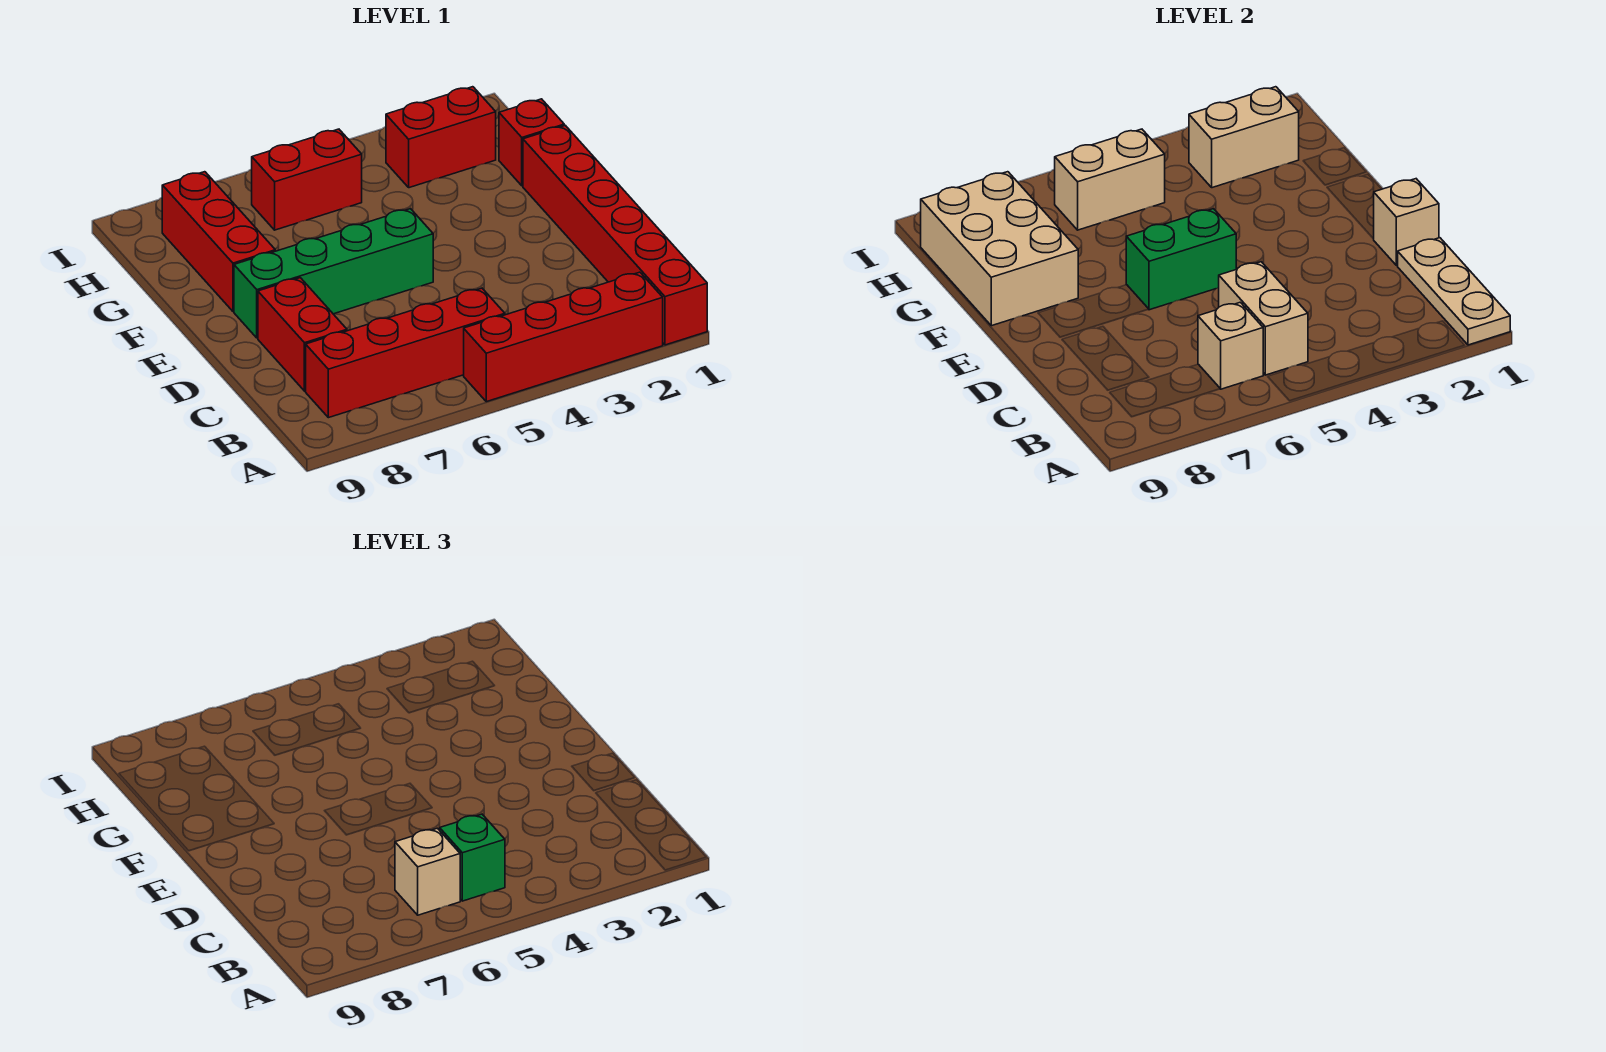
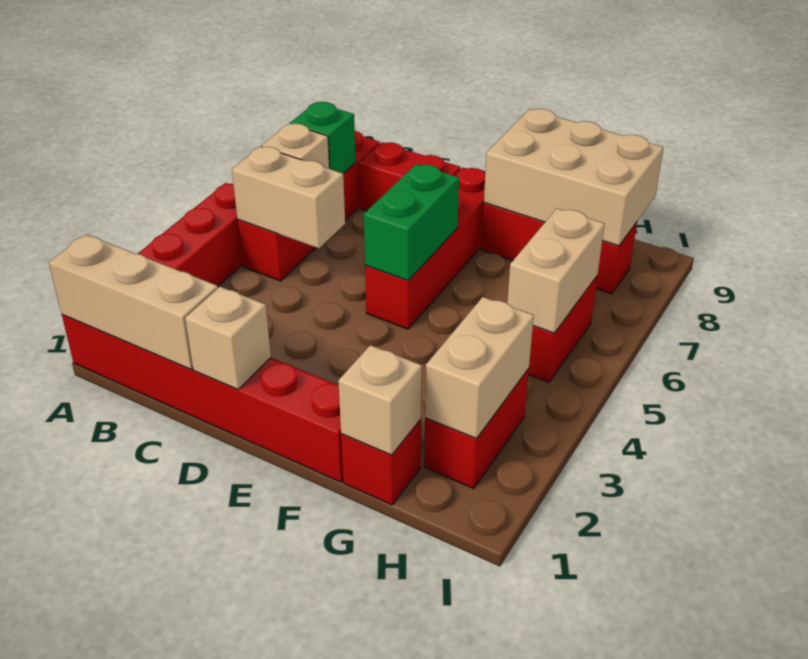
tan plate A1:C1 level 2 -> tan brick A1:C1 level 2
green brick B5 level 3 -> green brick B7 level 2
tan brick B6 level 3 -> tan brick G1 level 2
green brick E5:E8 level 1 -> red brick E5:E8 level 1

